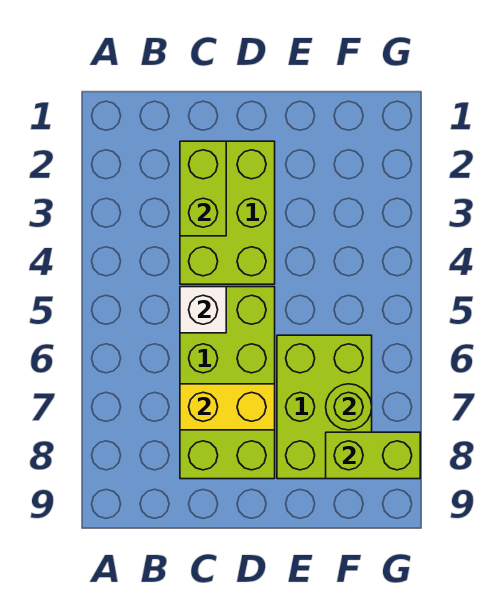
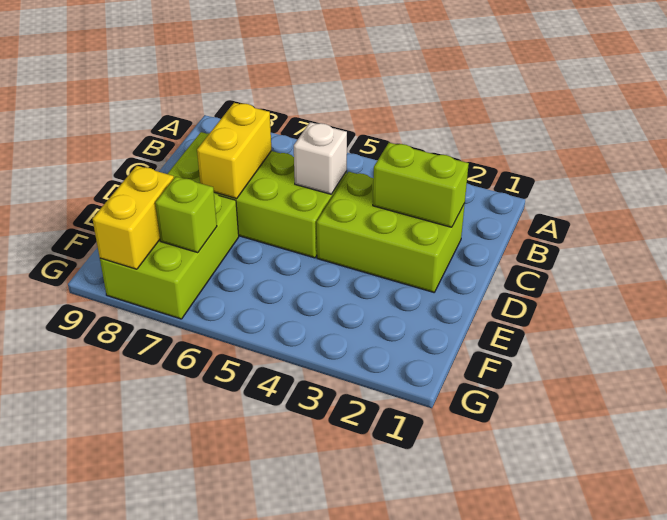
lime brick E6:F8 level 1 -> lime brick E7:G8 level 1
lime round brick F7 level 2 -> lime brick F7 level 2
lime brick F8:G8 level 2 -> yellow brick F8:G8 level 2

